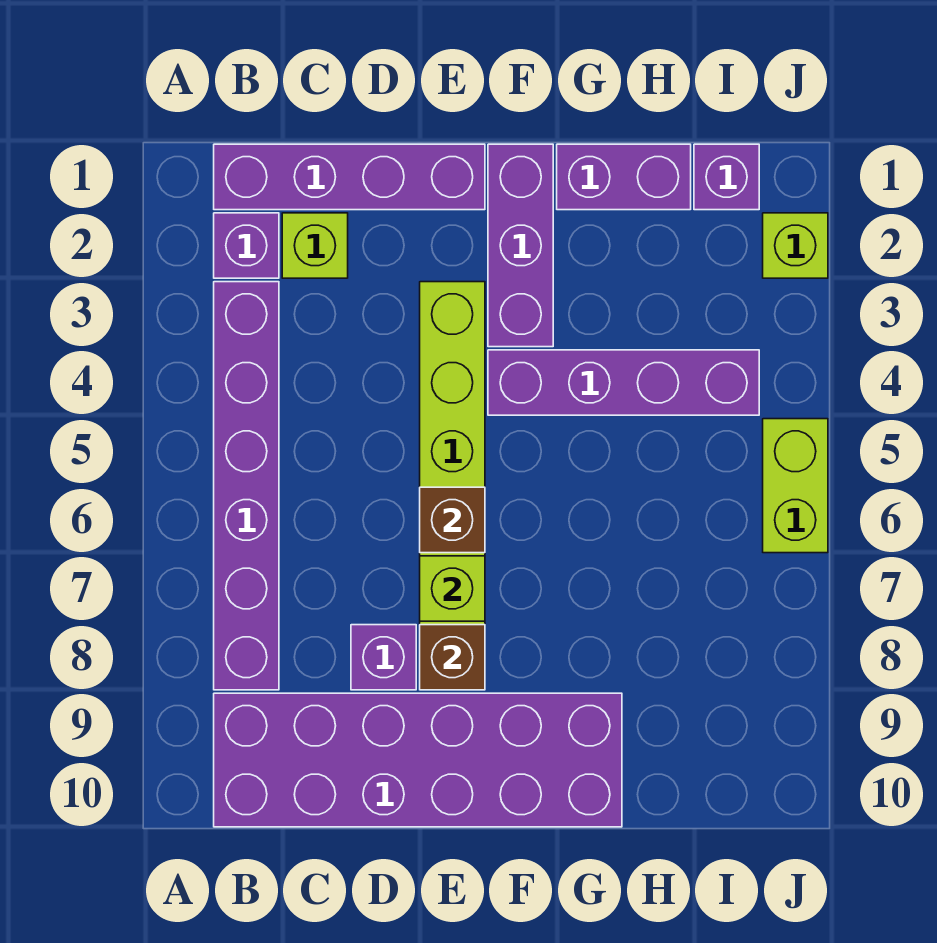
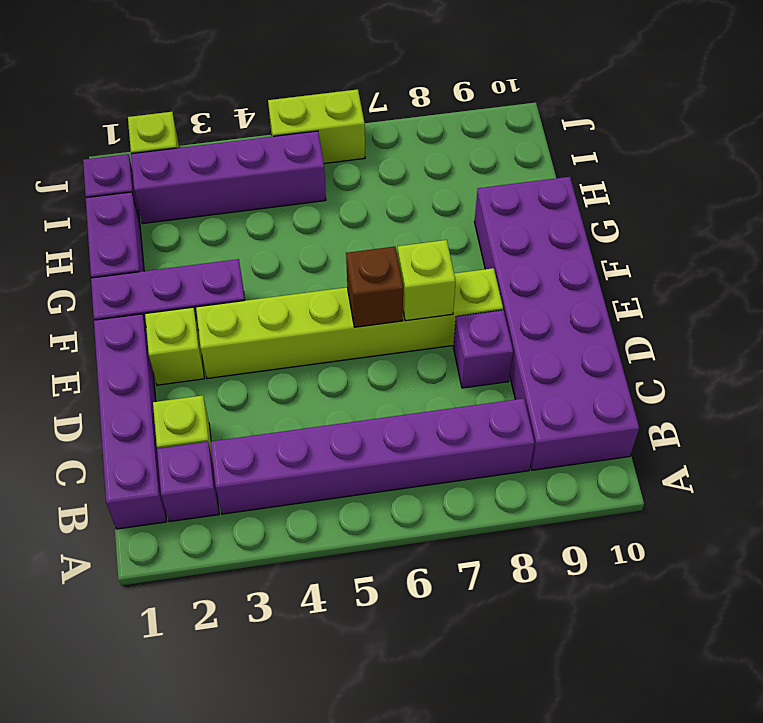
none -> lime brick E2 level 1
brown brick E8 level 2 -> none
purple brick F4:I4 level 1 -> purple brick I2:I5 level 1

